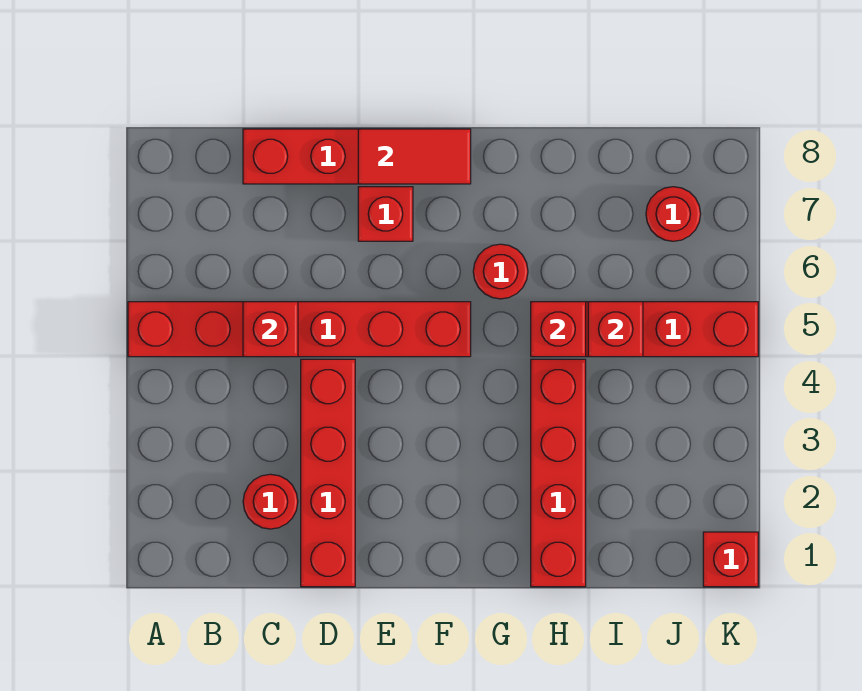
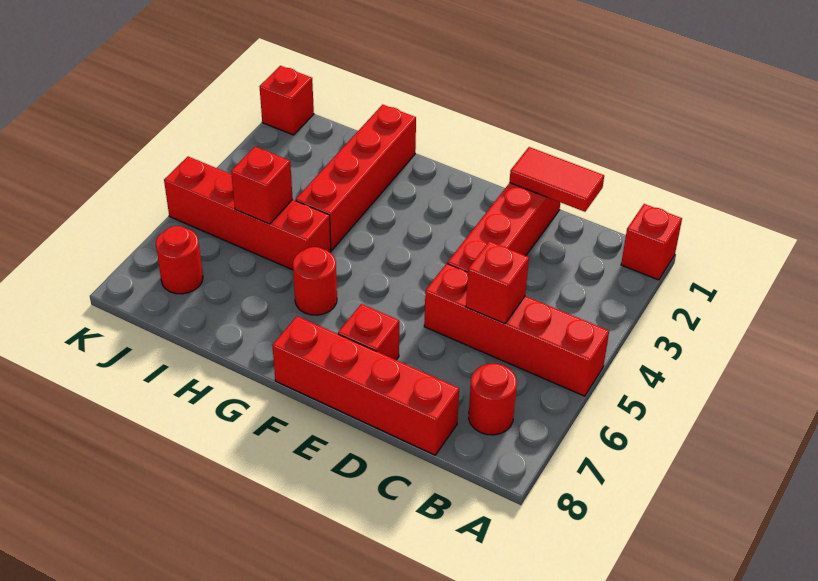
red brick A5:F5 level 1 -> red brick A5:D5 level 1
red round brick C2 level 1 -> red round brick B7 level 1
red tile E8:F8 level 2 -> red tile C1:D1 level 2
red brick H5 level 2 -> red brick A1 level 1

